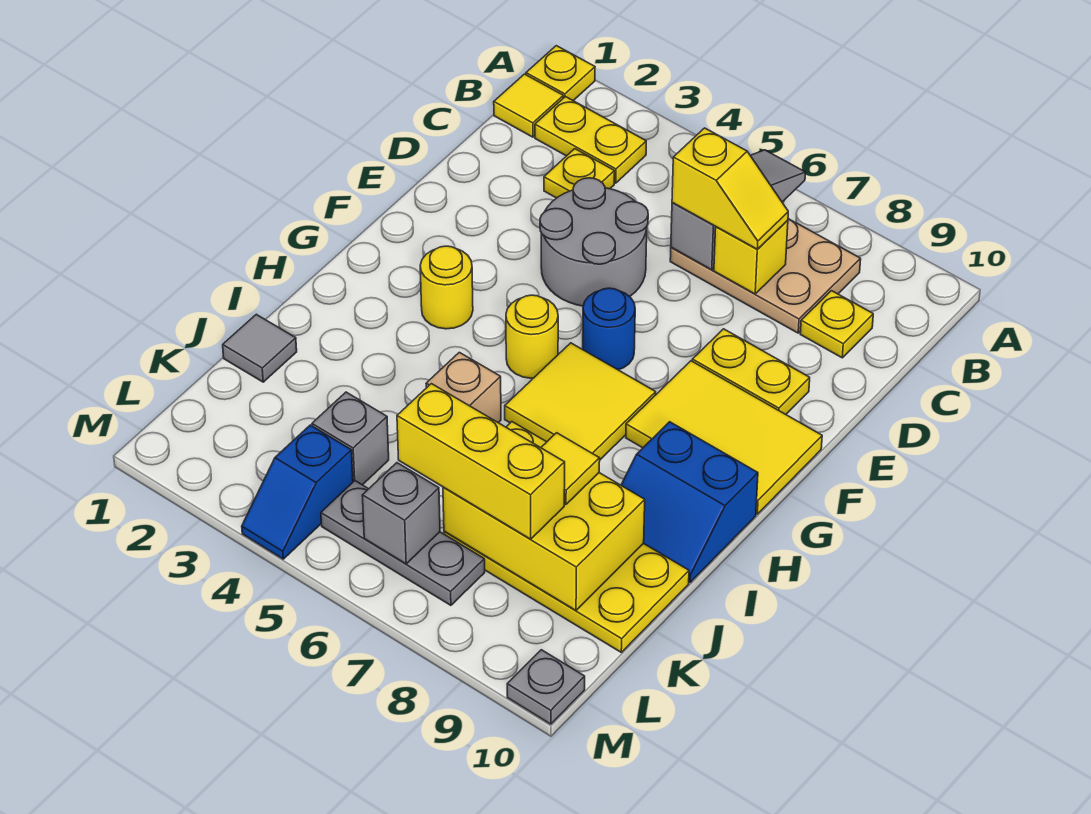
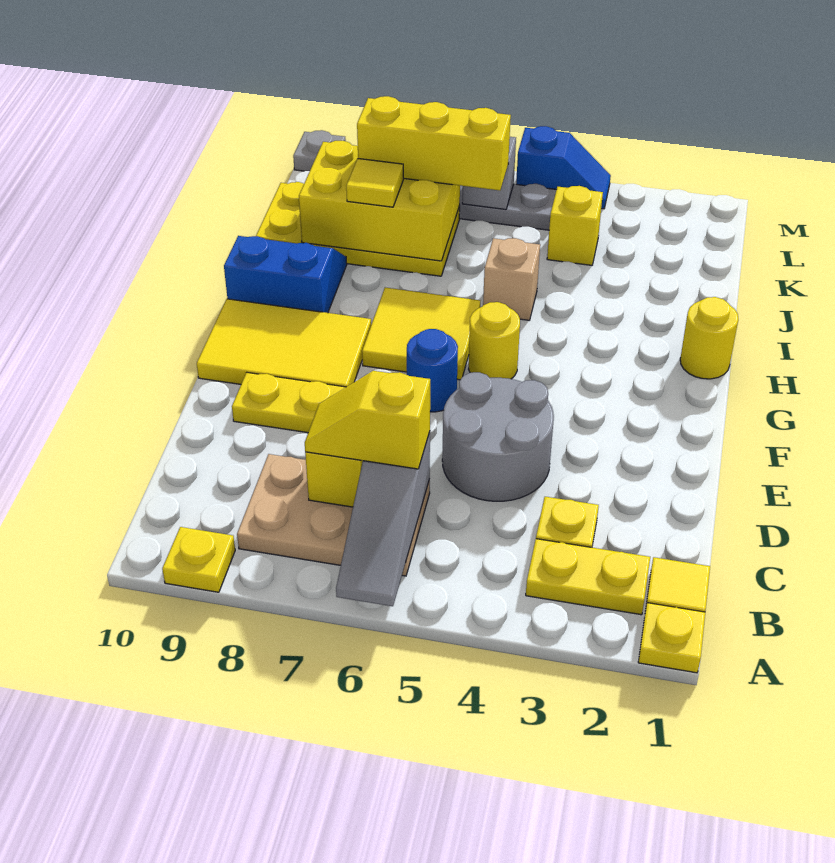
yellow plate C9 level 1 -> yellow plate A9 level 1
yellow round brick G3 level 1 -> yellow round brick H1 level 1
grey tile J1 level 1 -> none
grey brick K4 level 1 -> yellow brick K4 level 1
blue slope L4:M4 level 1 top L -> blue slope M4:M5 level 1 top 5

